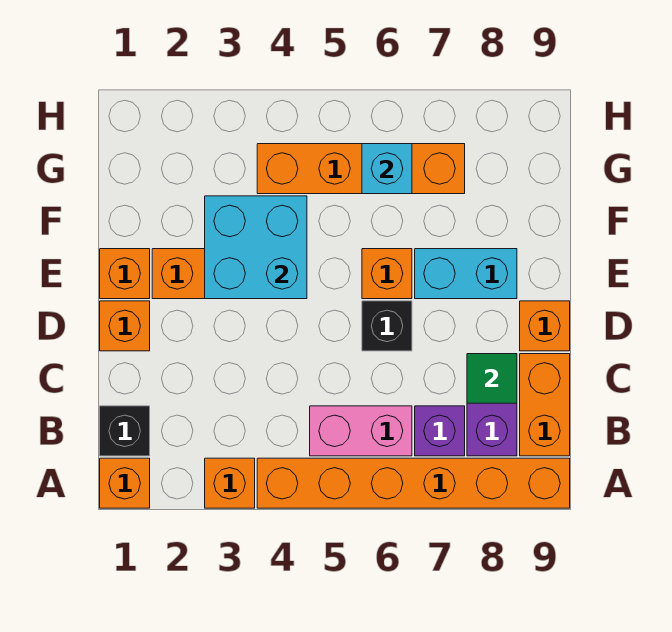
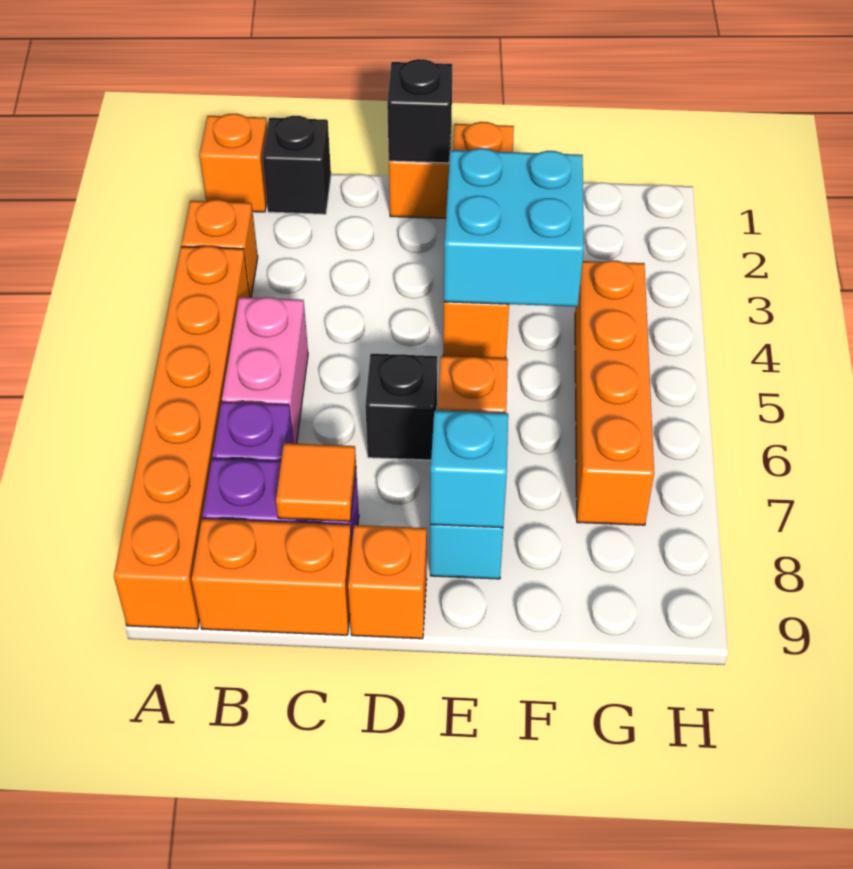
green tile C8 level 2 -> orange tile C8 level 2
none -> black brick D1 level 2
cyan brick G6 level 2 -> cyan brick E8 level 2

